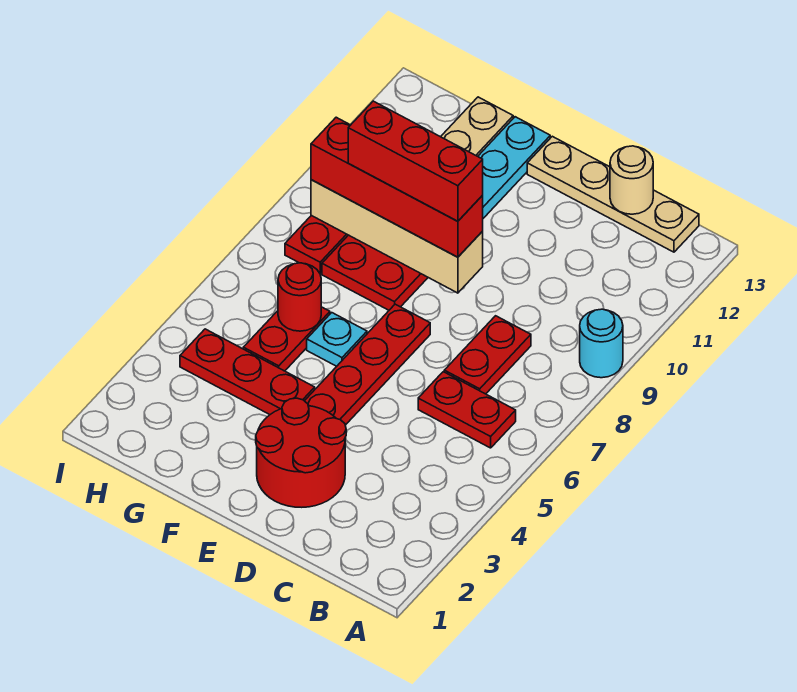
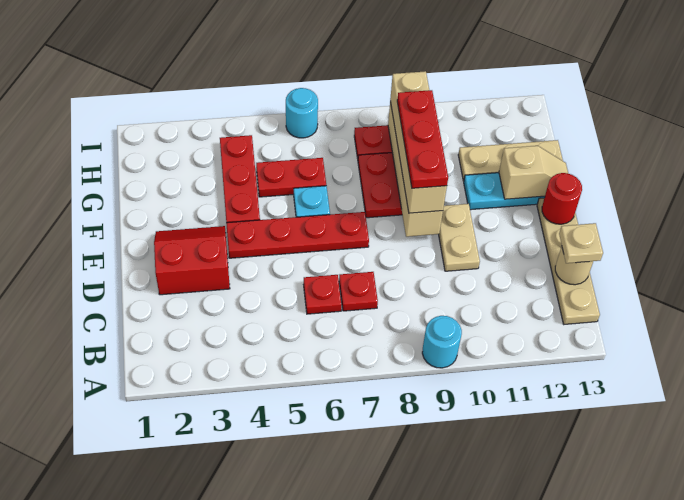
red plate B6:C6 level 1 -> red plate C6 level 1
red plate C7:C8 level 1 -> red plate C7 level 1
none -> tan plate C13 level 3
red round brick D2:E3 level 1 -> red slope D2:E3 level 1 top D
none -> tan plate D10:E10 level 1
red brick E9:H9 level 3 -> tan brick E9:H9 level 3
red brick E9:G9 level 4 -> red plate E9:G9 level 4
none -> tan slope F12:F13 level 2 top 12
red round brick G6 level 2 -> red round brick E13 level 2
none -> cyan round brick I6 level 1

